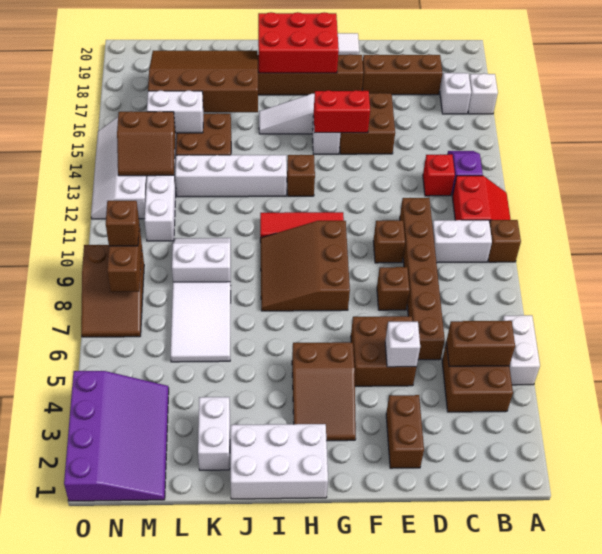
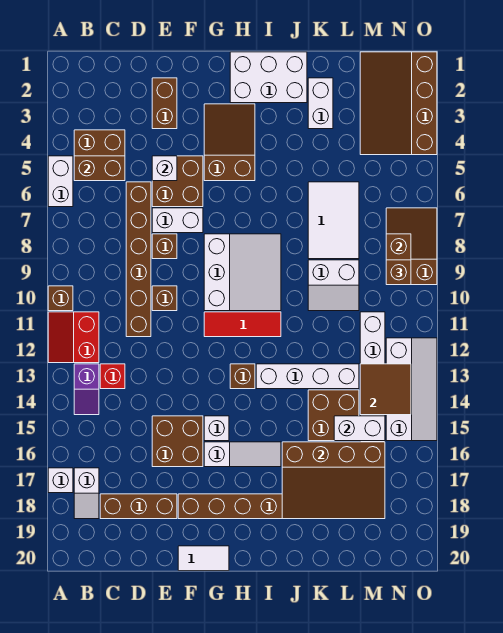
white brick B10:C10 level 1 -> white brick E7:F7 level 1
red brick F15:G15 level 2 -> none
brown slope G8:I10 level 1 top G -> white slope G8:I10 level 1 top G
red brick G18:I19 level 2 -> none
purple slope M1:O4 level 1 top O -> brown slope M1:O4 level 1 top O
brown slope M13:N14 level 2 top 14 -> brown tile M13:N14 level 2

